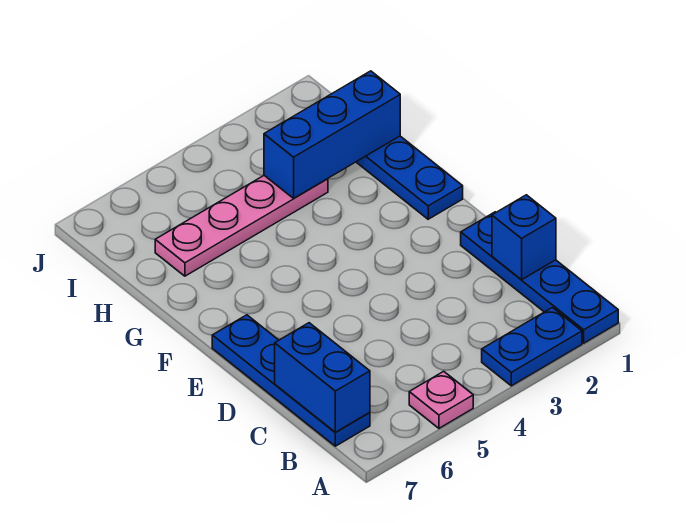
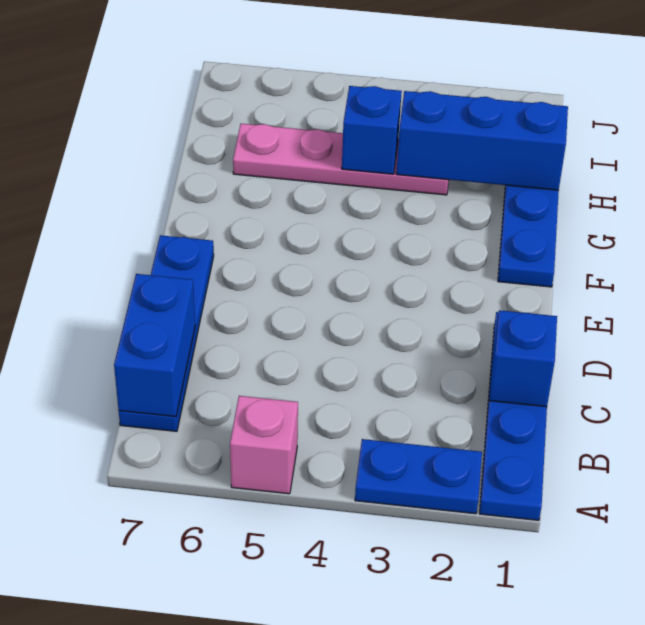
pink plate A5 level 1 -> pink brick A5 level 1
none -> blue brick H4 level 2

